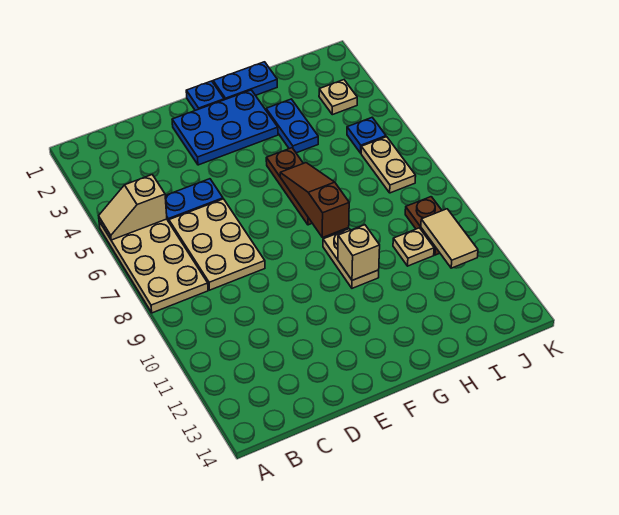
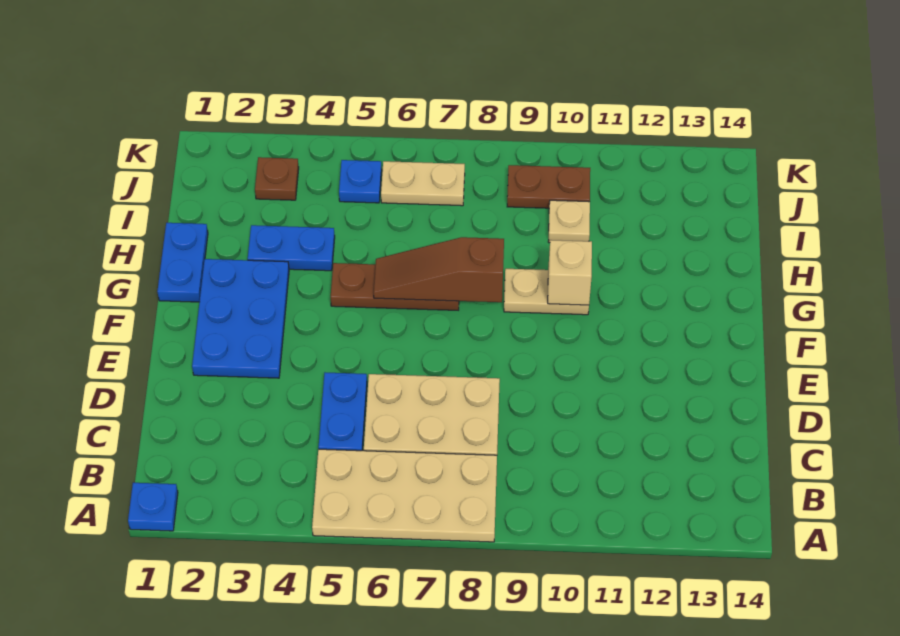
tan slope A5:B5 level 2 top B -> none
blue plate F1 level 1 -> blue plate A1 level 1
tan plate J3 level 1 -> brown plate J3 level 1
tan tile J10:J11 level 2 -> none

